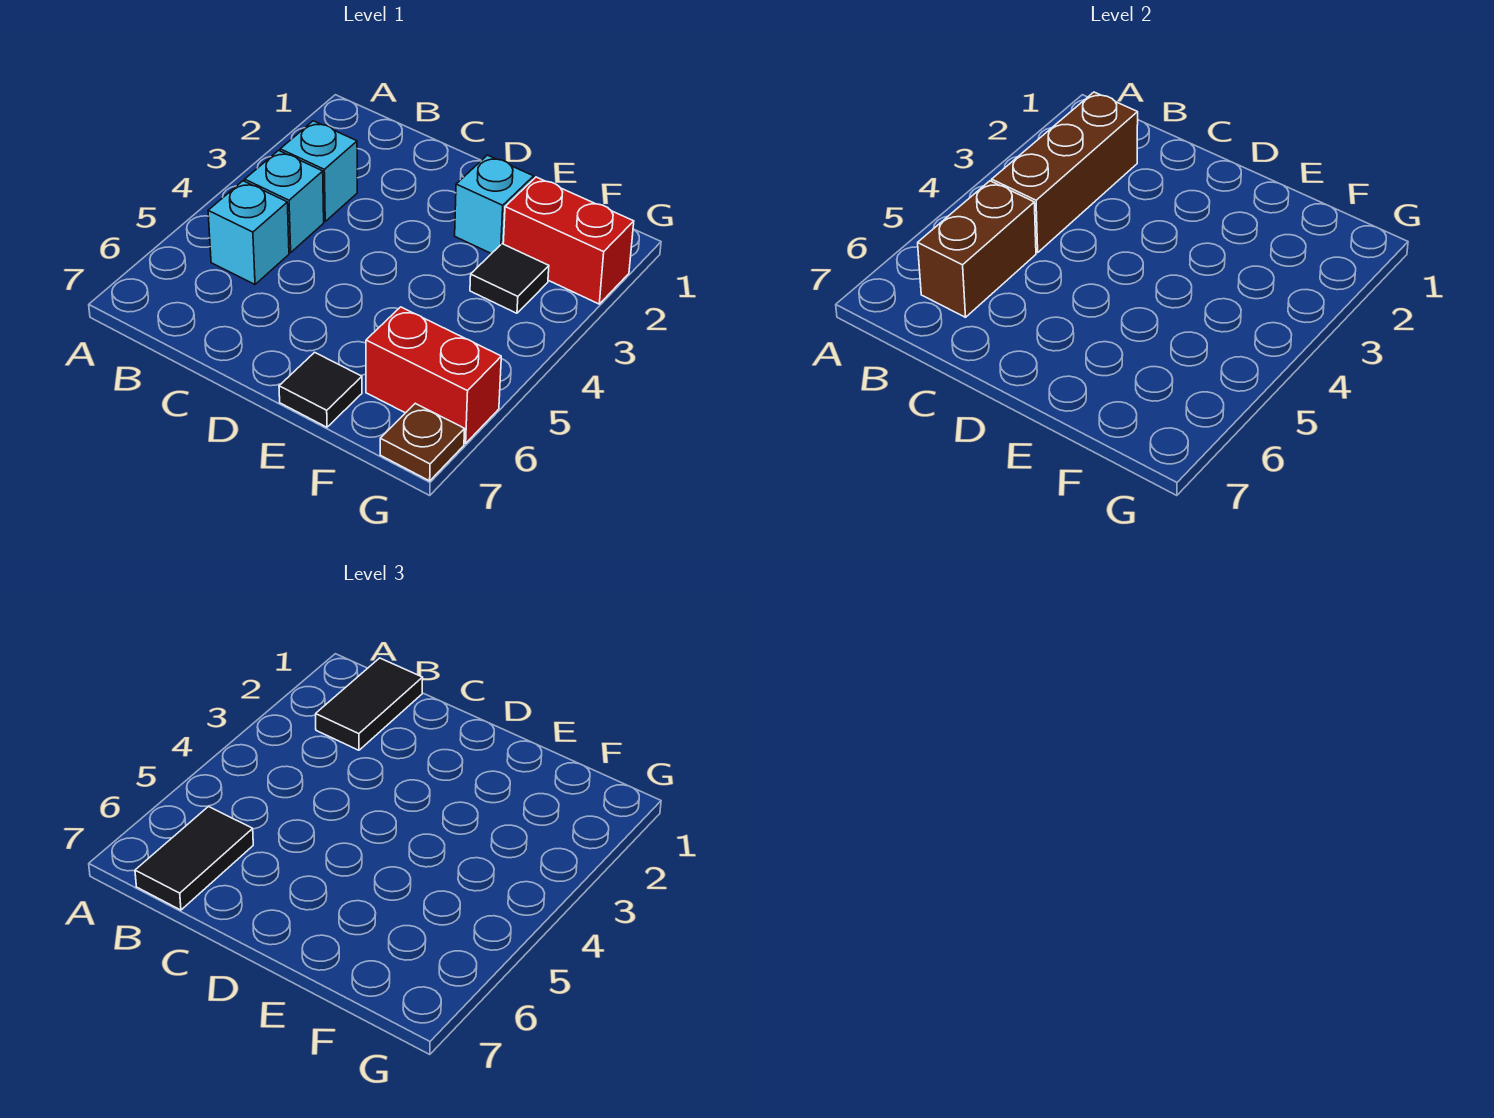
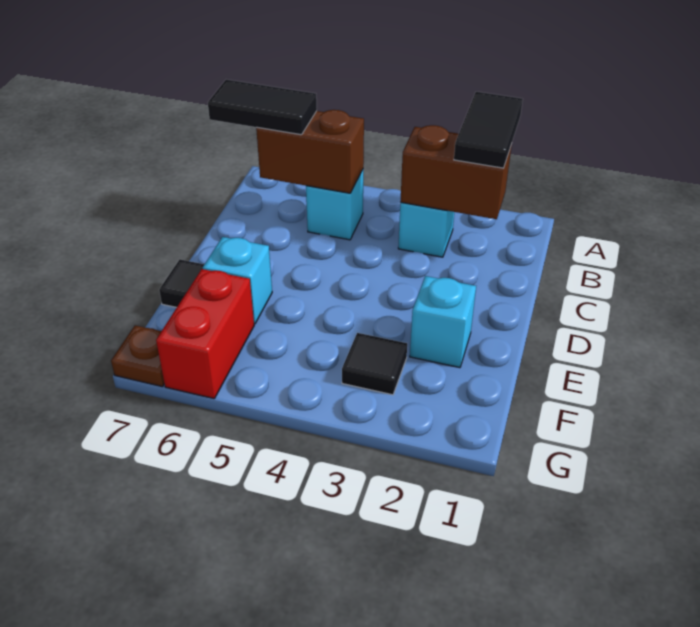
black tile B1:B2 level 3 -> black tile A2:B2 level 3
brown brick B2:B4 level 2 -> brown brick B2:B3 level 2
cyan brick B4 level 1 -> cyan brick E6 level 1
red brick F2:G2 level 1 -> none

